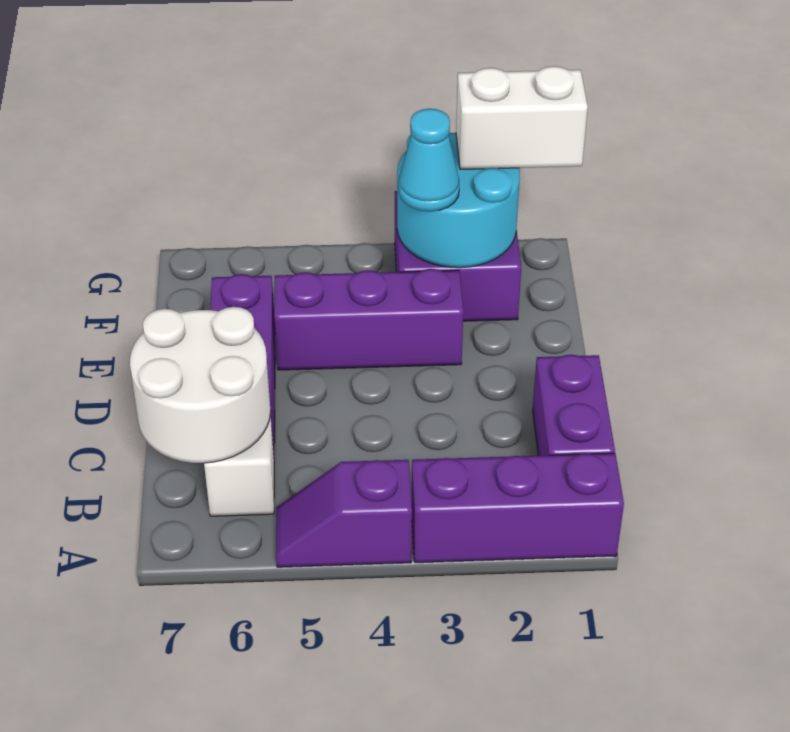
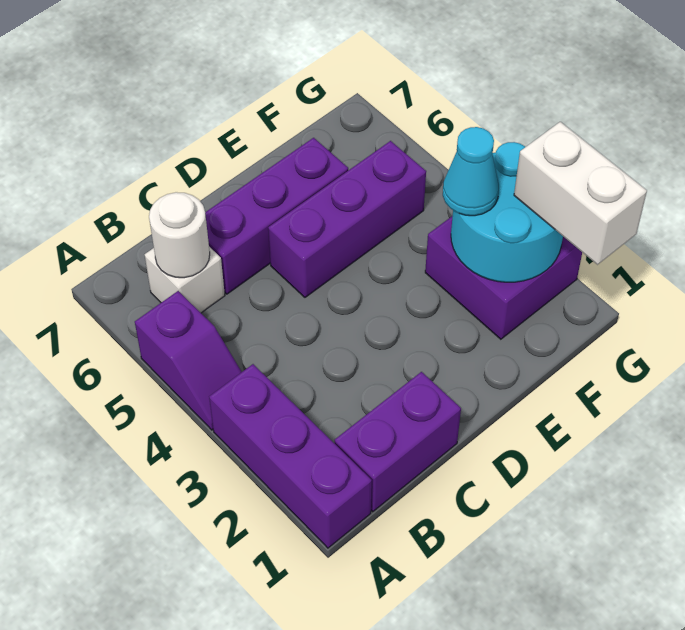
purple slope A4:A5 level 1 top 4 -> purple slope A4:A5 level 1 top 5
white round brick B6:C7 level 2 -> white round brick B6 level 2
purple brick E3:E5 level 1 -> purple brick D5:F5 level 1

